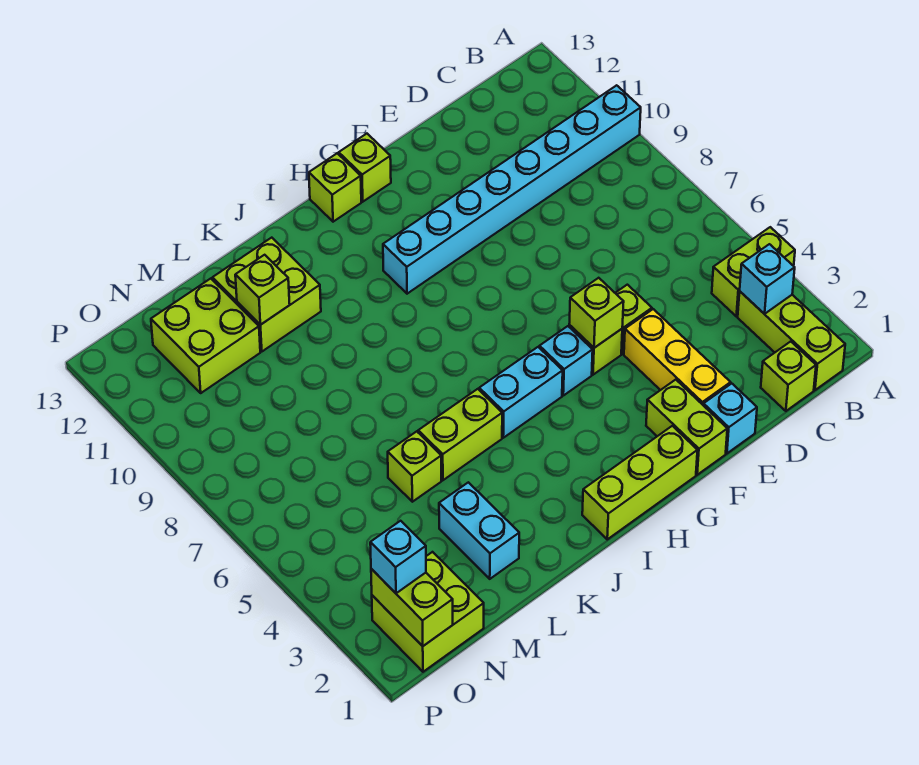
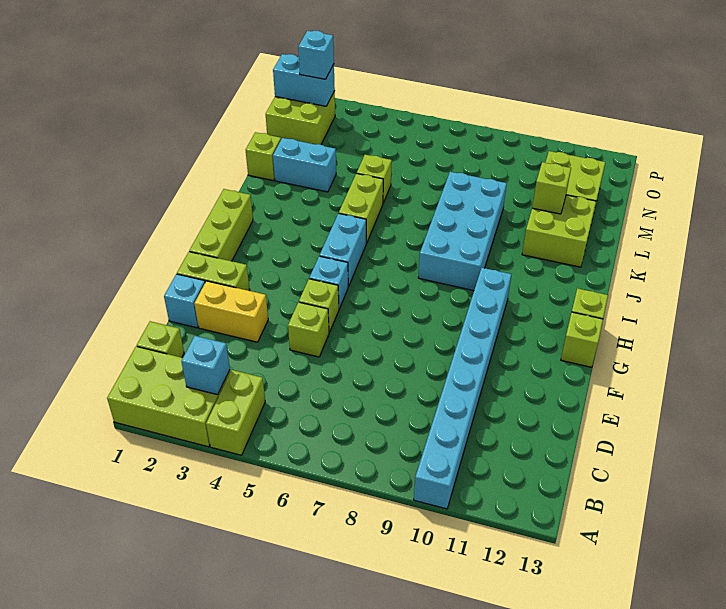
lime brick B1:B3 level 1 -> lime brick A1:B3 level 1
yellow brick E2:E4 level 1 -> yellow brick E2:E3 level 1
lime brick F5 level 2 -> lime brick L1 level 1
none -> cyan brick I8:L9 level 1
lime brick O1:O2 level 2 -> cyan brick O1:O2 level 2

